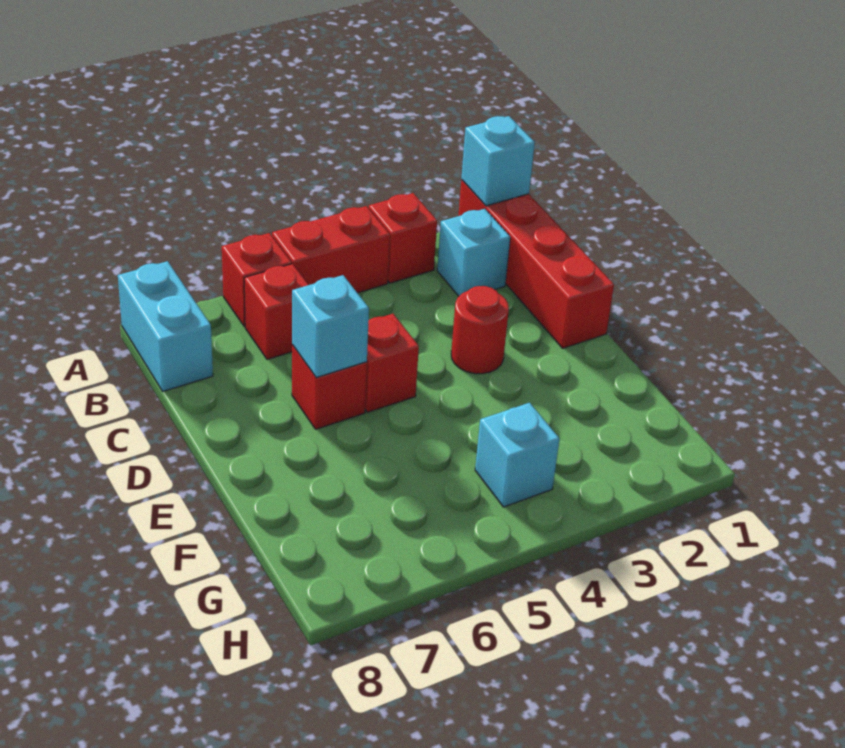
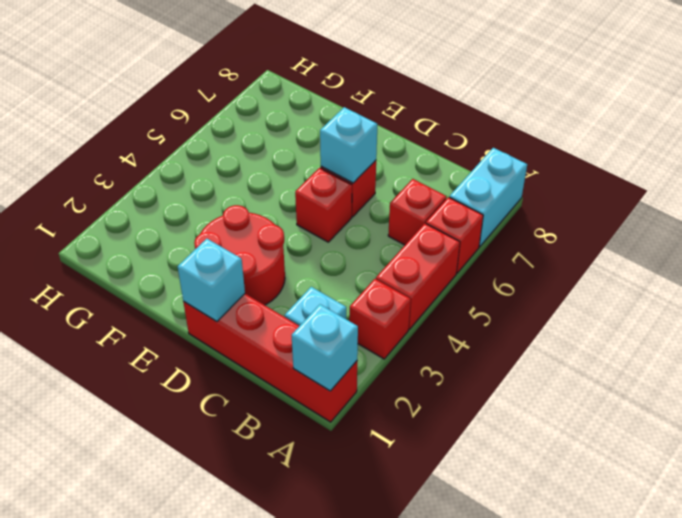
cyan brick A8:B8 level 1 -> cyan brick A7:A8 level 1
red round brick D3 level 1 -> red round brick D2:E3 level 1
cyan brick G4 level 1 -> cyan brick D1 level 2

